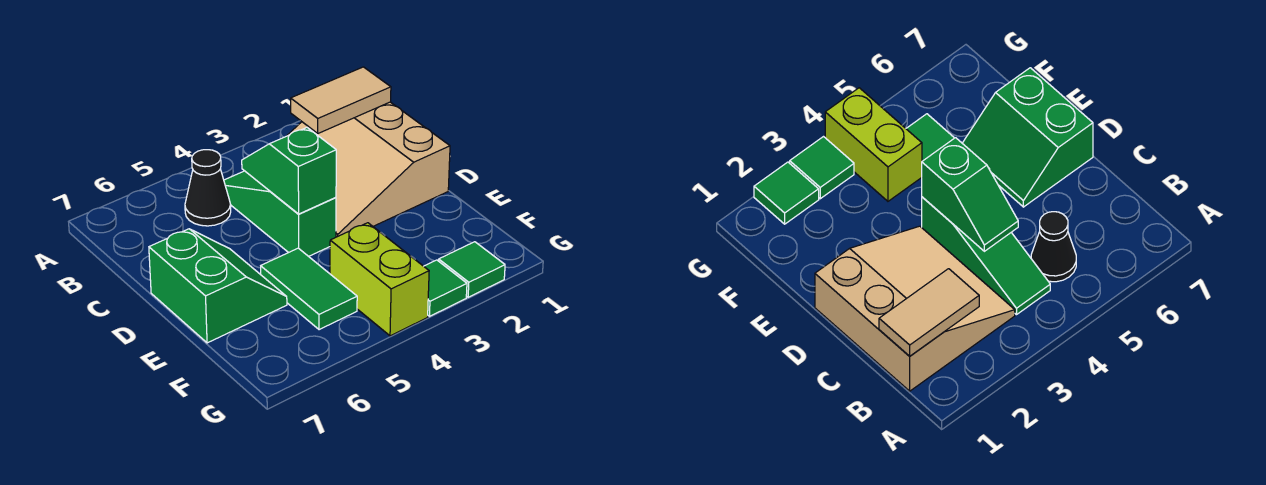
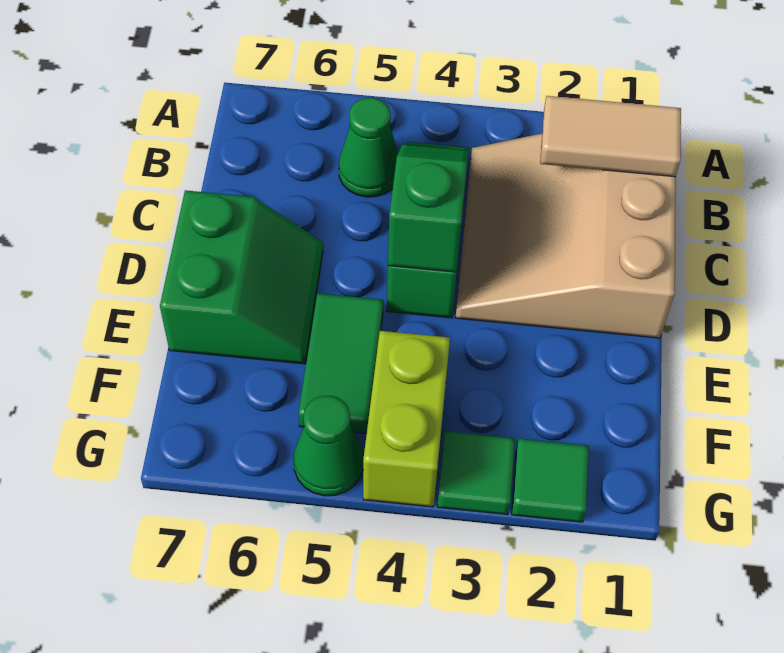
black cone B5 level 1 -> green cone B5 level 1
none -> green cone G5 level 1

